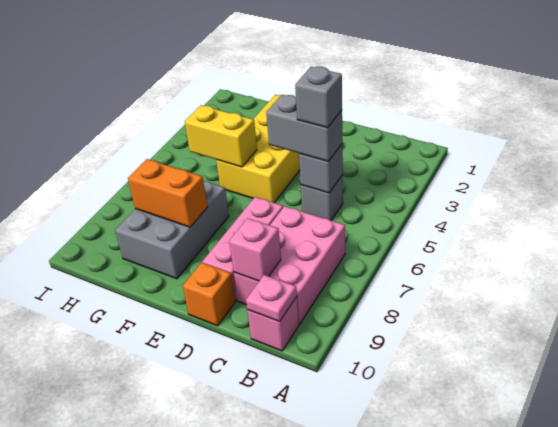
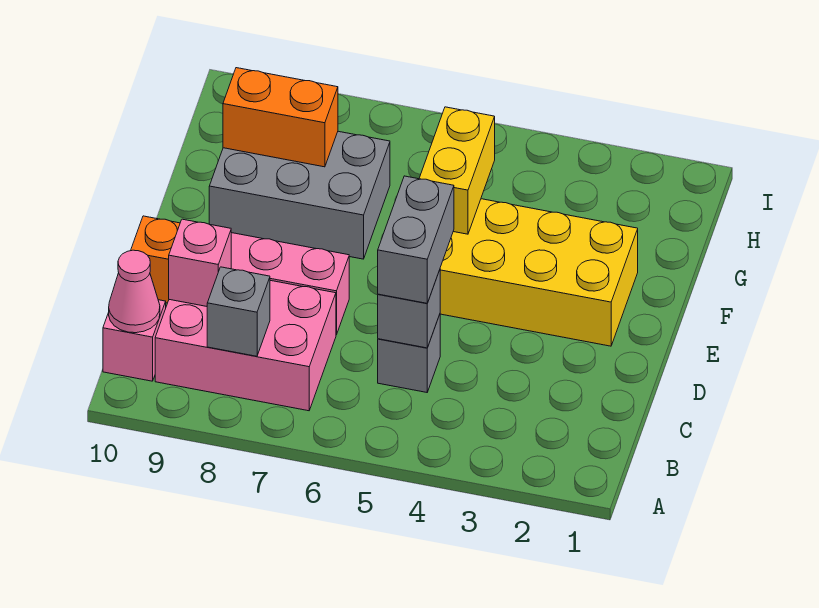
pink plate B10 level 2 -> pink cone B10 level 2
grey brick C5 level 4 -> grey brick B8 level 2
orange brick F8:G8 level 2 -> orange brick G8:G9 level 2

